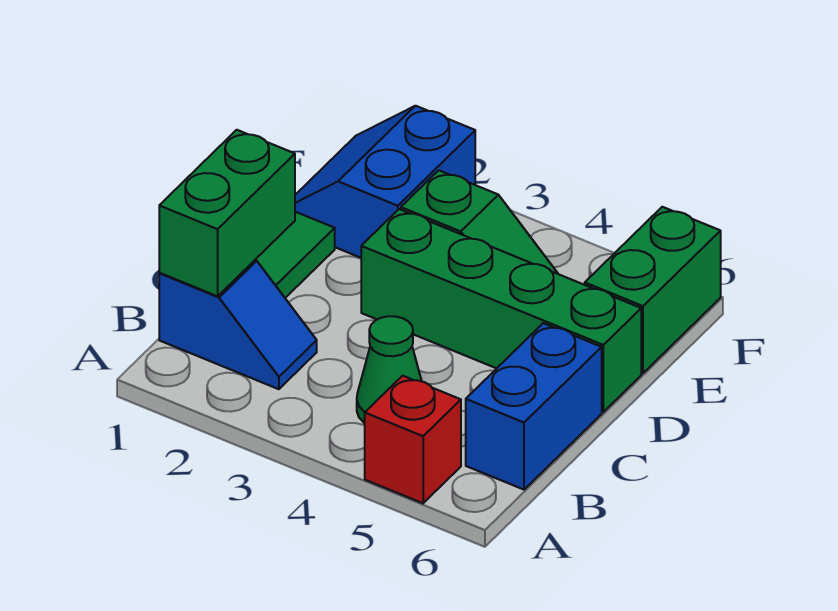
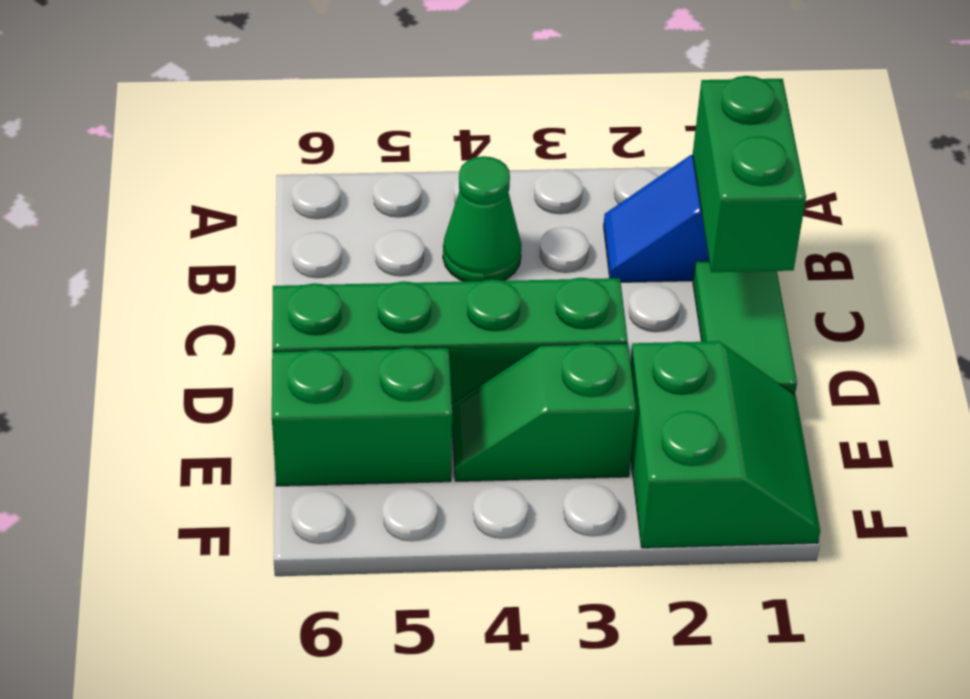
red brick A5 level 1 -> none
blue brick B6:C6 level 1 -> none
blue slope E1:F2 level 1 top 2 -> green slope E1:F2 level 1 top 2
green brick E6:F6 level 1 -> green brick E5:E6 level 1

